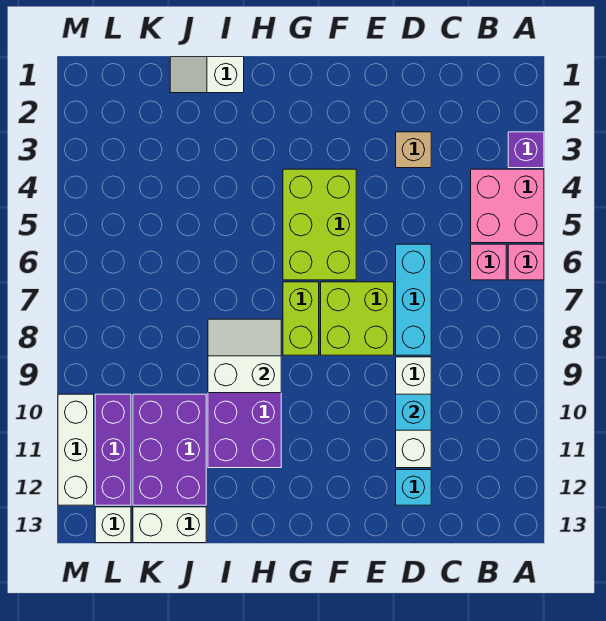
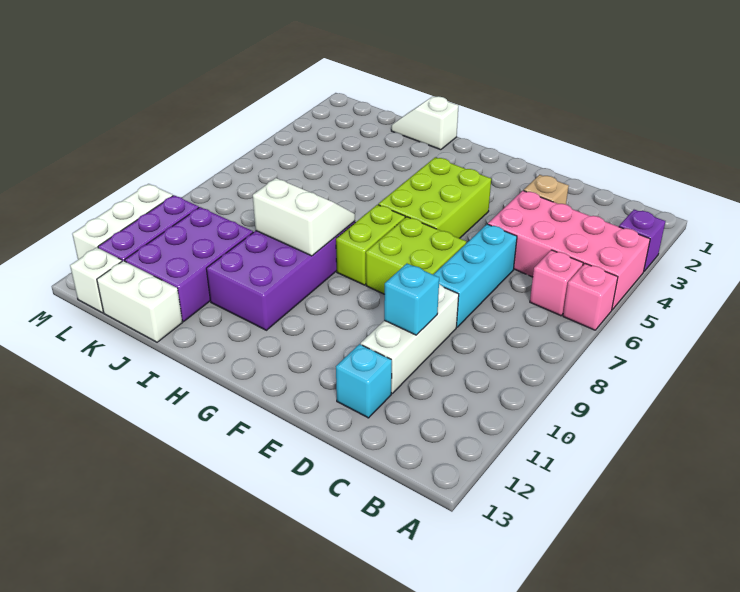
pink brick A4:B5 level 1 -> pink brick A4:D5 level 1

